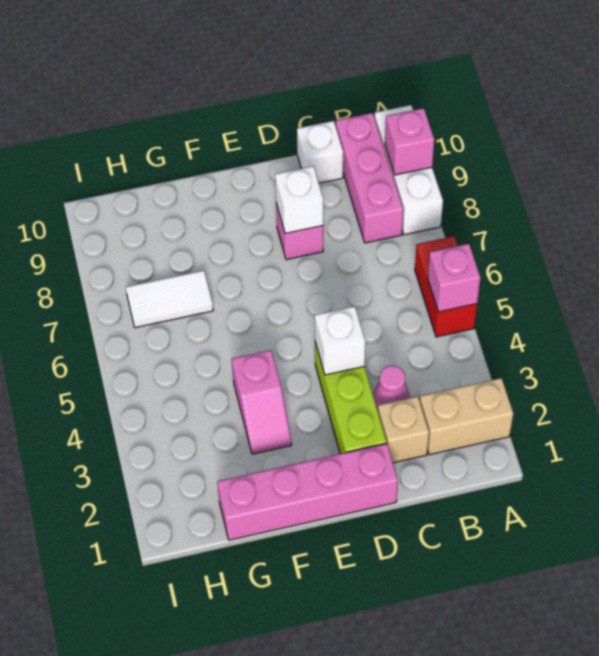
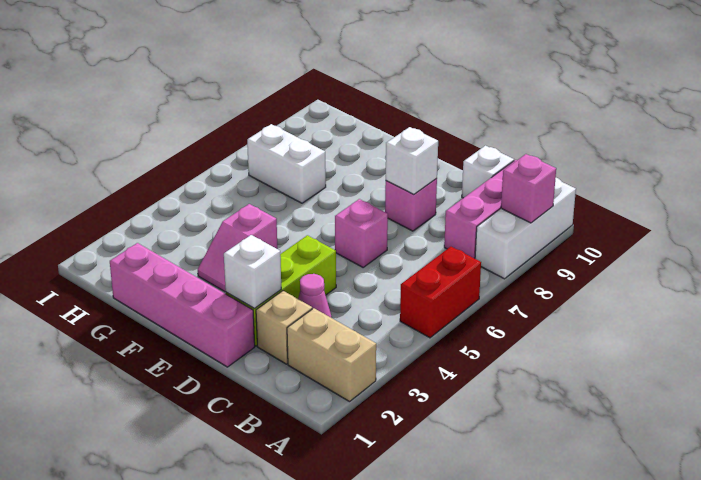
pink brick A5 level 2 -> pink brick D6 level 1
white brick D4 level 2 -> white brick D2 level 2
white tile G7:H7 level 1 -> white brick G7:H7 level 1

